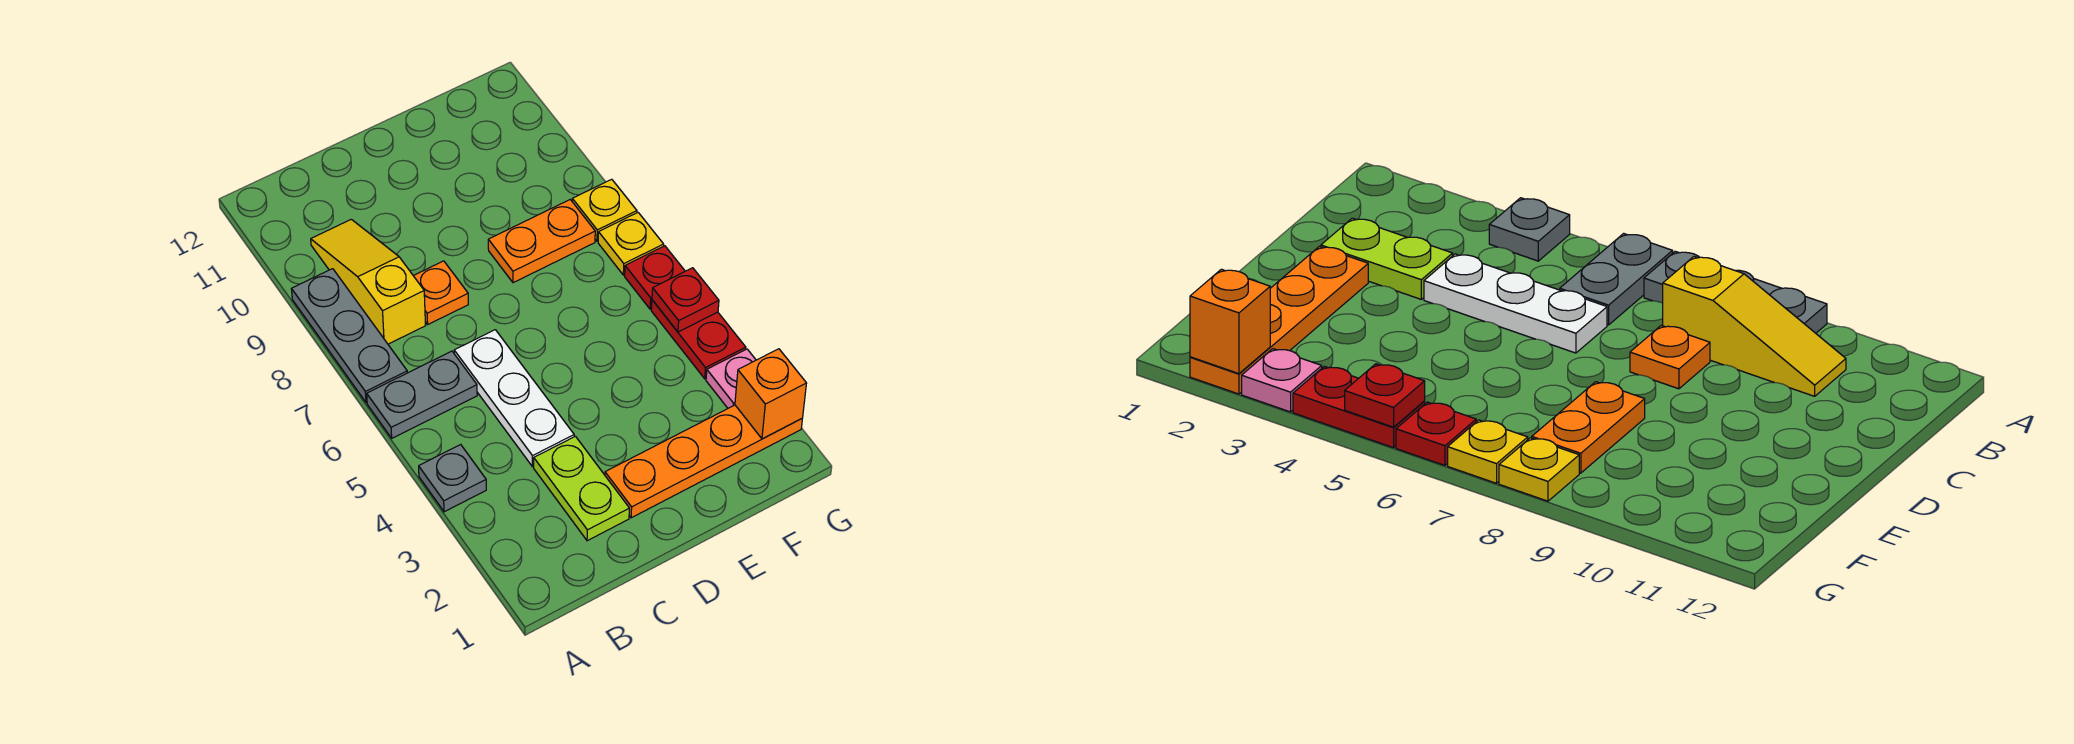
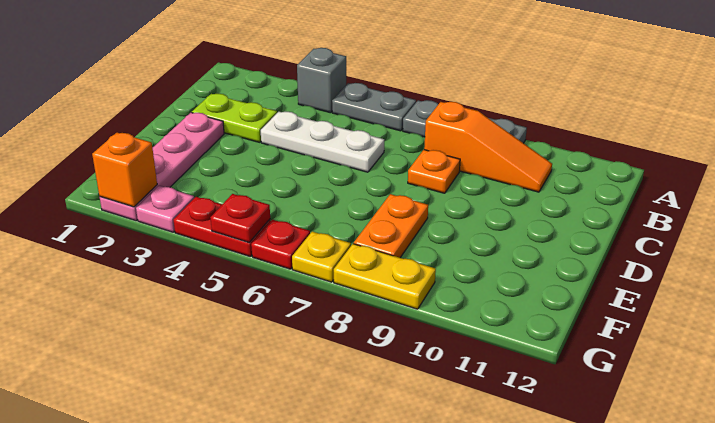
grey plate A4 level 1 -> grey brick A4 level 1
grey plate A6:B6 level 1 -> grey plate A5:A6 level 1
yellow slope B8:B10 level 1 top 8 -> orange slope B8:B10 level 1 top 8
orange plate D2:G2 level 1 -> pink plate D2:G2 level 1
yellow plate G8 level 1 -> yellow plate G8:G9 level 1

